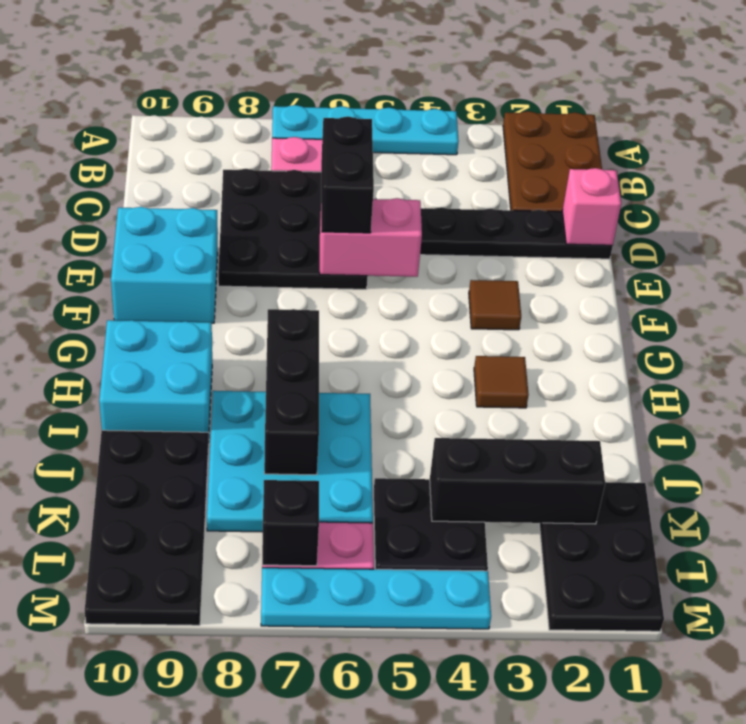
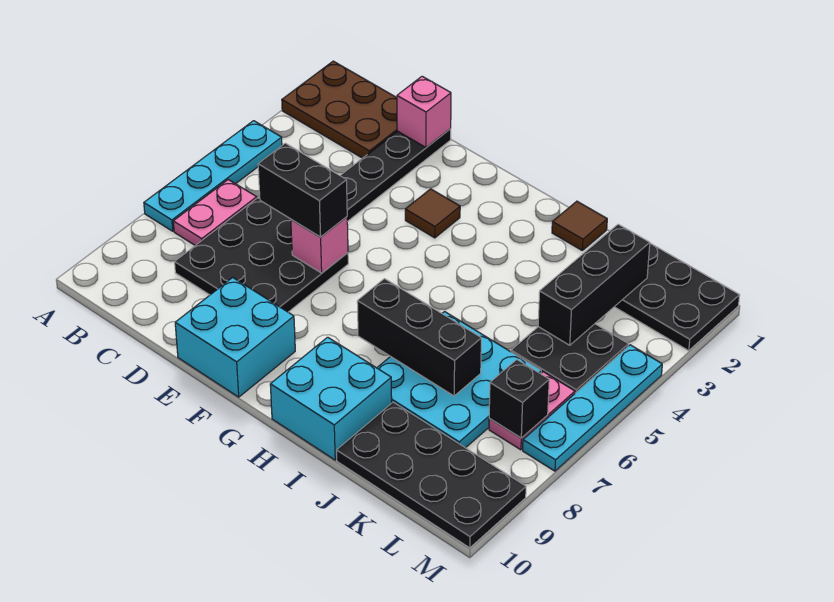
pink brick E5:E6 level 2 -> pink brick E6 level 2
brown tile H3 level 1 -> brown tile I1 level 1

